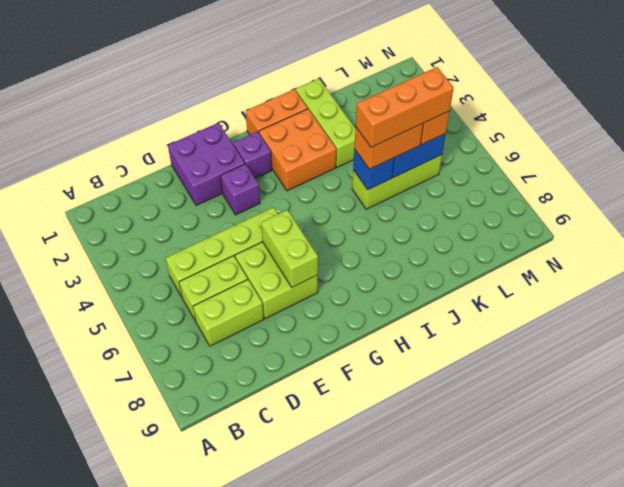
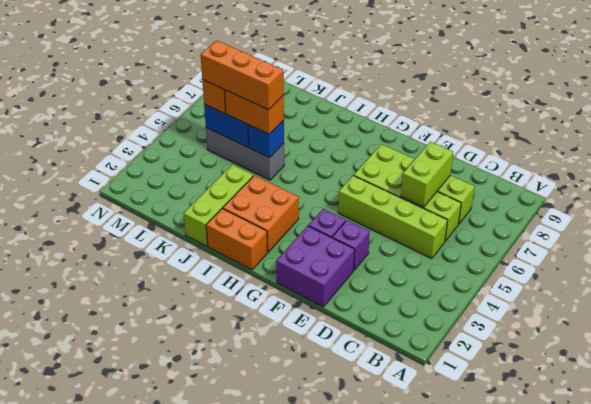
lime brick F6:F7 level 2 -> lime brick D6:D7 level 2
purple brick G2 level 1 -> purple brick E3 level 1
lime brick J5:L5 level 1 -> grey brick J5:L5 level 1

